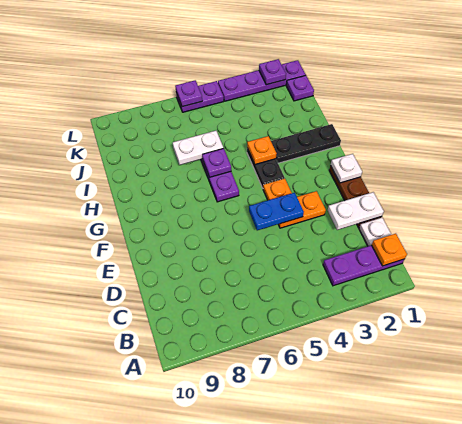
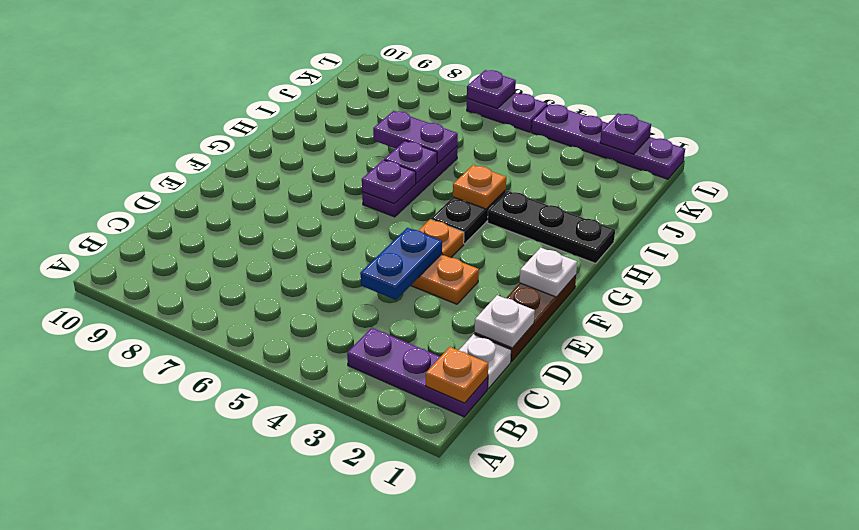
white plate D1:D2 level 2 -> white plate D1 level 2
blue plate E4:E5 level 2 -> blue plate D4:E4 level 2
white plate I6:I7 level 2 -> purple plate I6:I7 level 2
purple plate K1 level 1 -> purple plate G6 level 2

